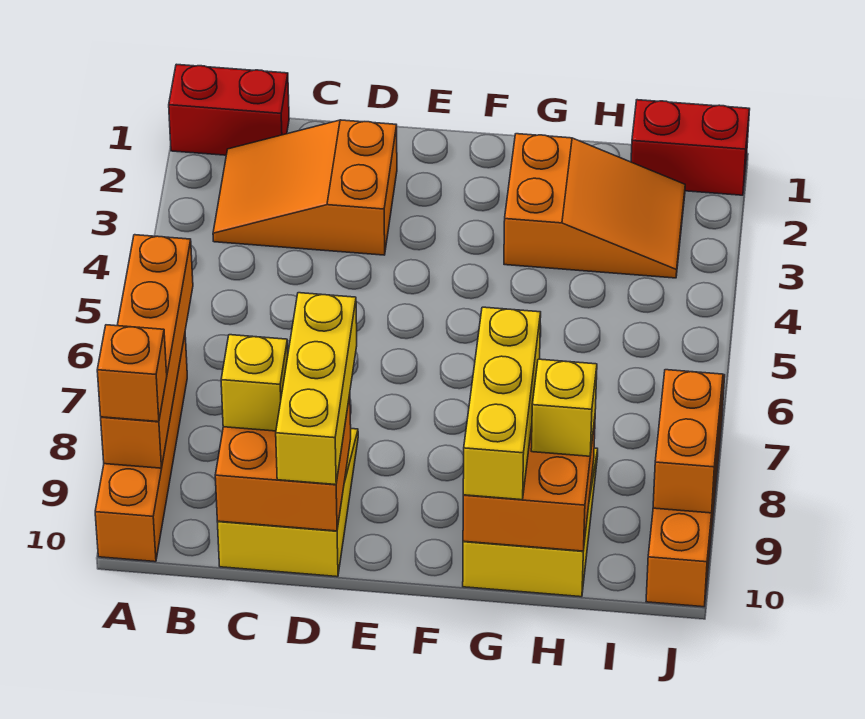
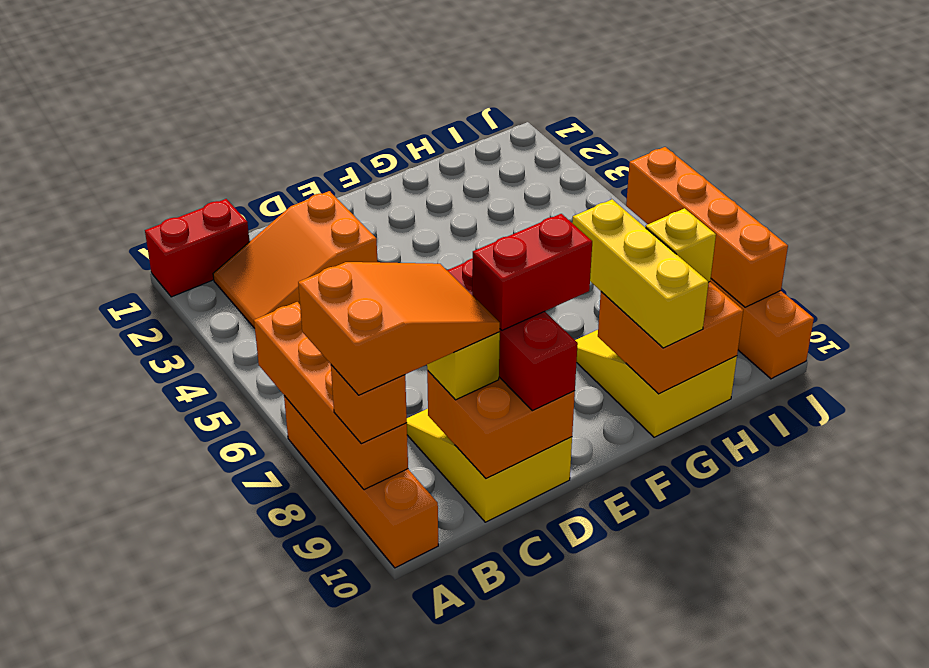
yellow brick D8:D10 level 3 -> red brick D8:D10 level 3
orange slope G2:I3 level 1 top G -> orange slope A8:C9 level 4 top A
red brick I1:J1 level 1 -> red brick D9:E9 level 4
orange brick J8:J9 level 2 -> orange brick J6:J9 level 2

